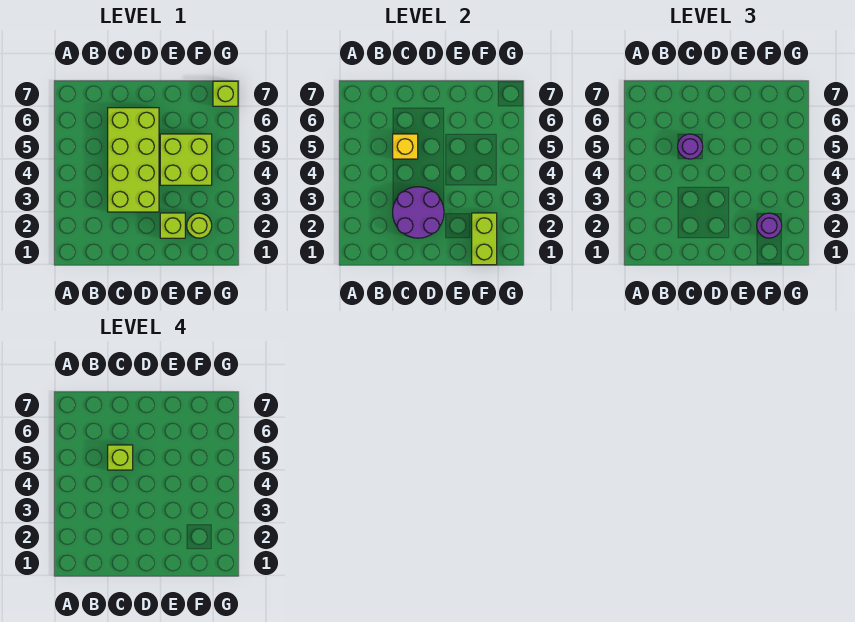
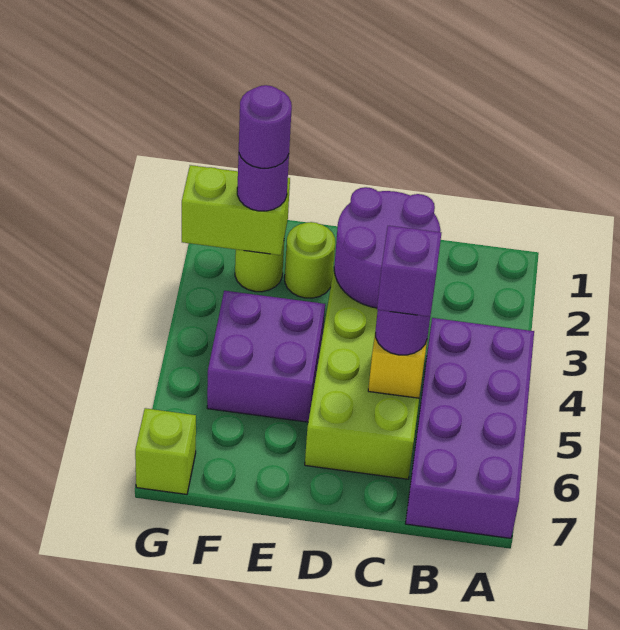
none -> purple brick A4:B7 level 1
lime brick C5 level 4 -> purple brick C5 level 4
lime brick E2 level 1 -> lime round brick E2 level 1
lime brick E4:F5 level 1 -> purple brick E4:F5 level 1
lime brick F1:F2 level 2 -> lime brick F2:G2 level 2
none -> purple round brick F2 level 4

